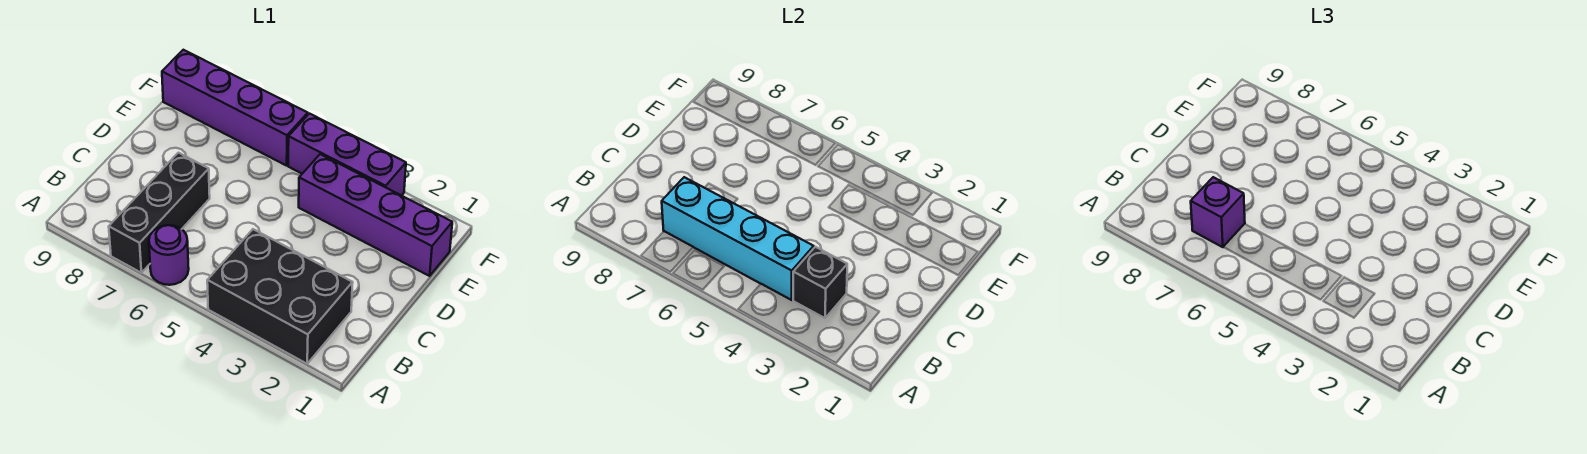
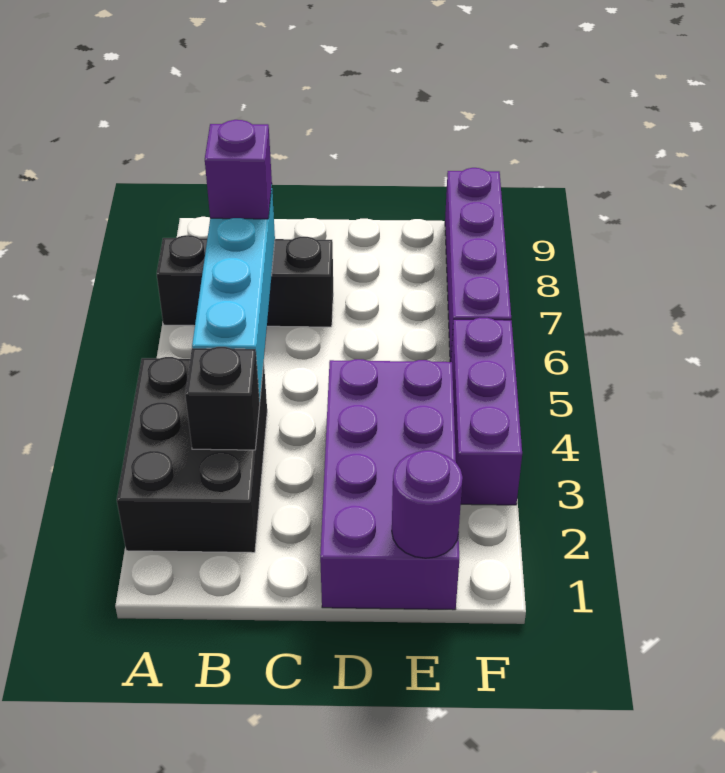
purple round brick A6 level 1 -> purple round brick E1 level 2
purple brick E1:E4 level 1 -> purple brick D1:E4 level 1

